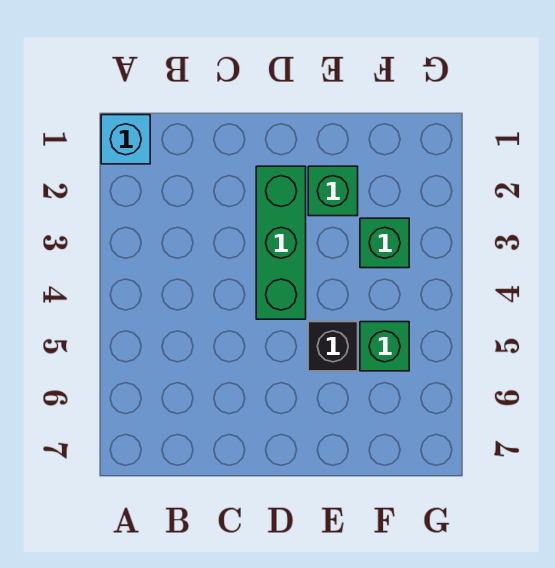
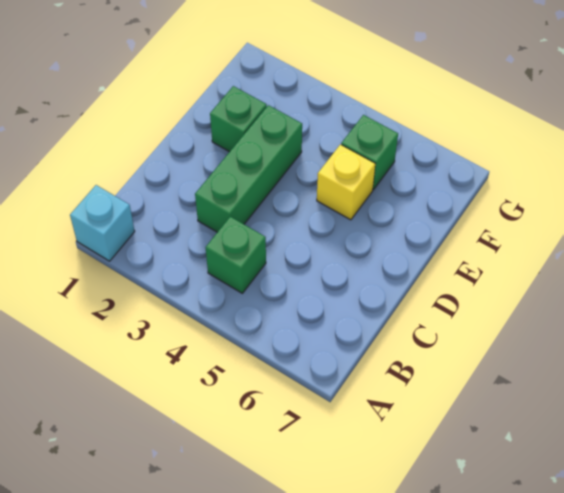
green brick D2:D4 level 1 -> green brick C3:E3 level 1
black brick E5 level 1 -> yellow brick E5 level 1
green brick F3 level 1 -> green brick B4 level 1

